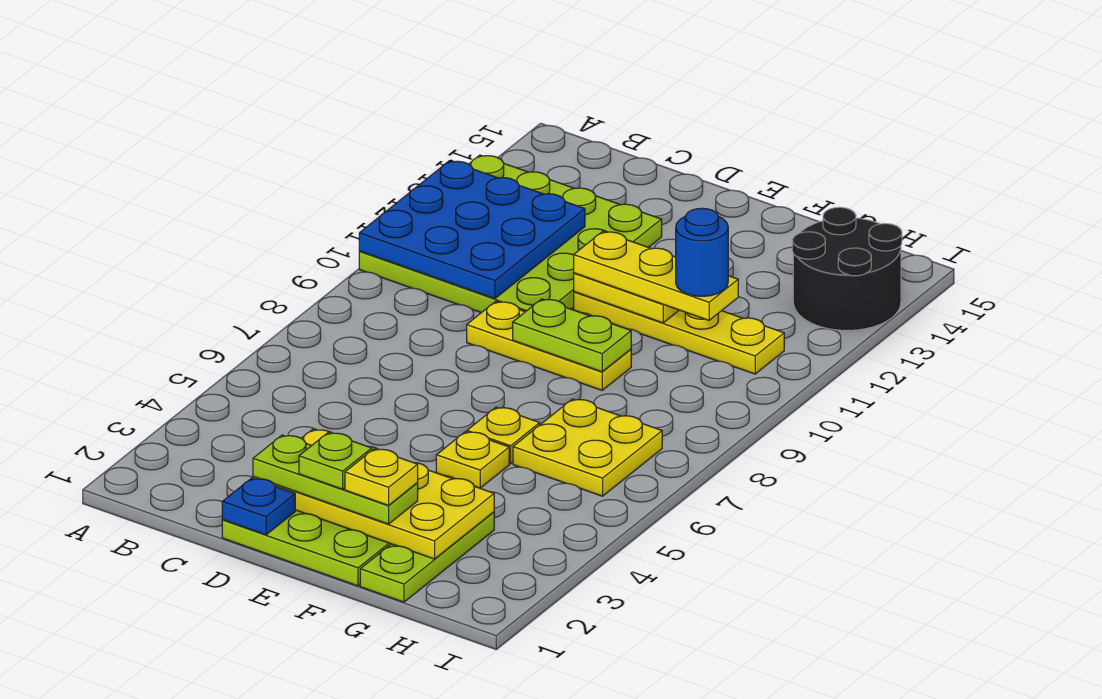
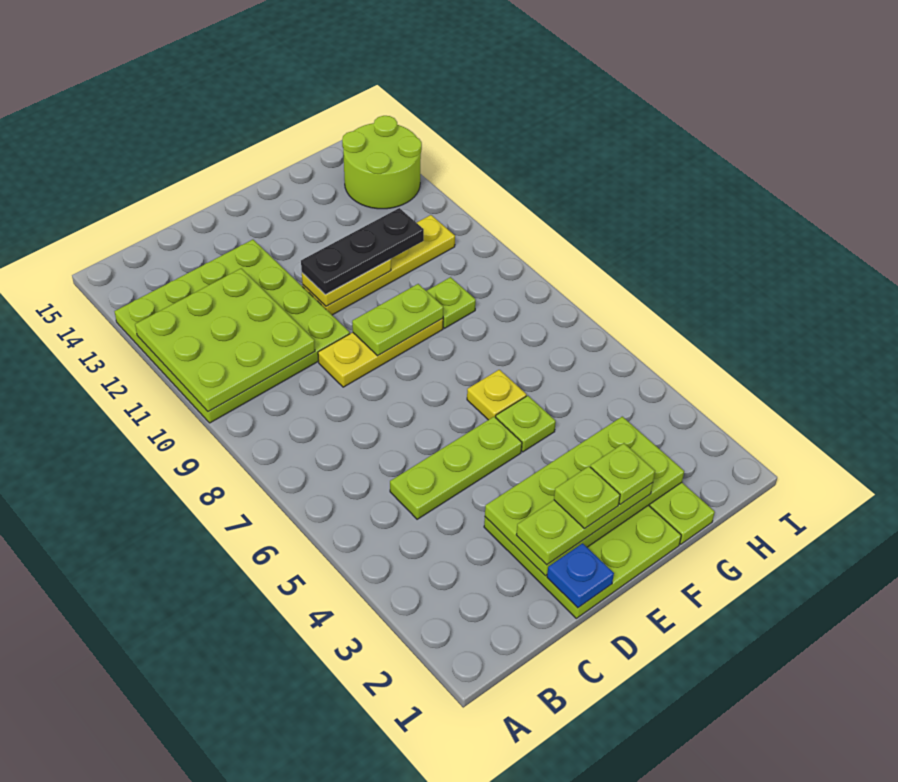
blue plate A10:C12 level 2 -> lime plate A10:C12 level 2
none -> lime plate C5:E5 level 1
yellow plate D2:G3 level 2 -> lime plate D2:G3 level 2
yellow plate E11:G11 level 3 -> black plate E11:G11 level 3
yellow plate F2 level 4 -> lime plate F2 level 4
yellow plate F5 level 1 -> lime plate F5 level 1
yellow plate G6:H7 level 1 -> none
none -> lime plate G9 level 1
blue round brick G11 level 4 -> none
black round brick H13:I14 level 1 -> lime round brick H13:I14 level 1

